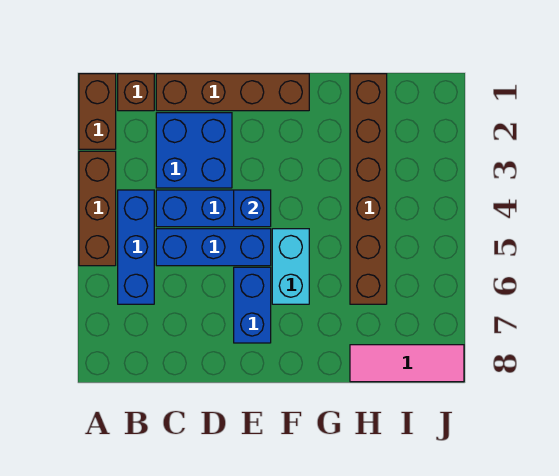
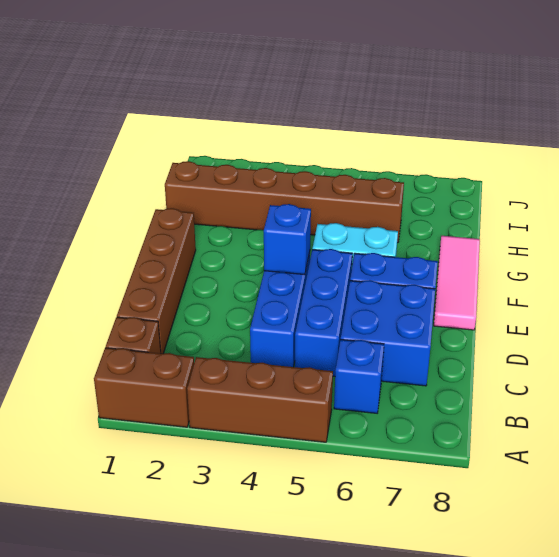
blue brick B4:B6 level 1 -> blue brick B6 level 1
blue brick C2:D3 level 1 -> blue brick C6:D7 level 1
pink tile H8:J8 level 1 -> pink tile E8:G8 level 1

